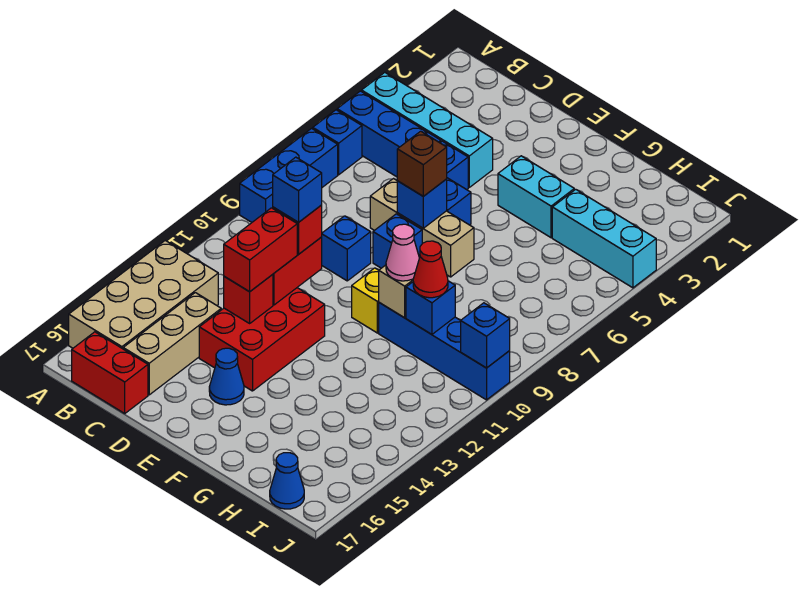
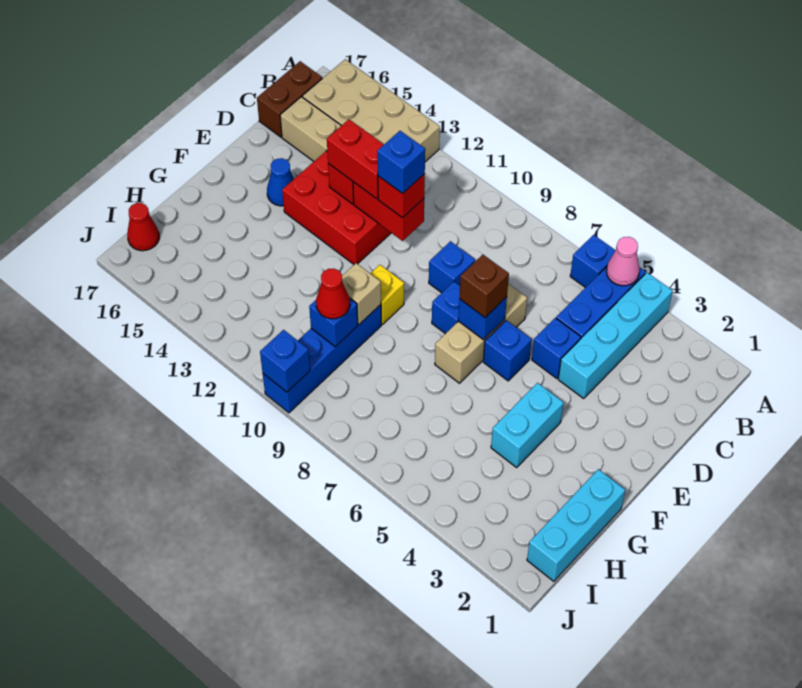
blue brick A7:A9 level 1 -> none
red brick B17:C17 level 1 -> brown brick B17:C17 level 1
pink cone G10 level 3 -> pink cone A5 level 2
cyan brick H4:J4 level 1 -> cyan brick G1:I1 level 1
blue cone I17 level 1 -> red cone I17 level 1

